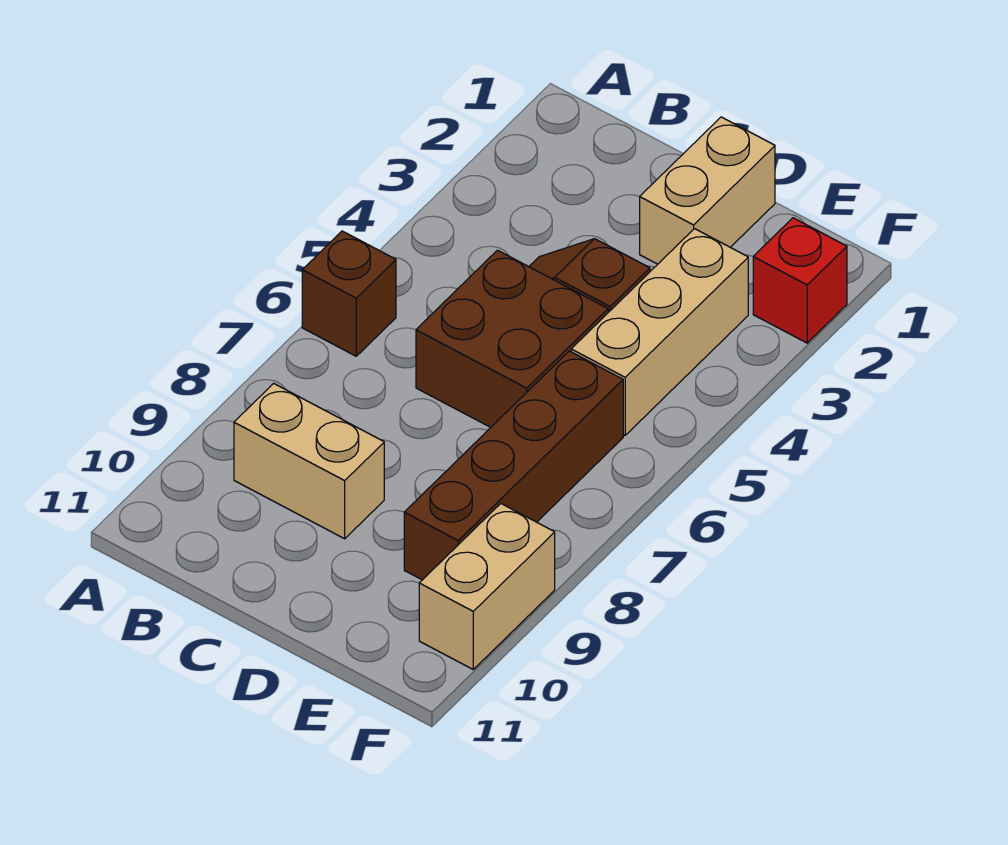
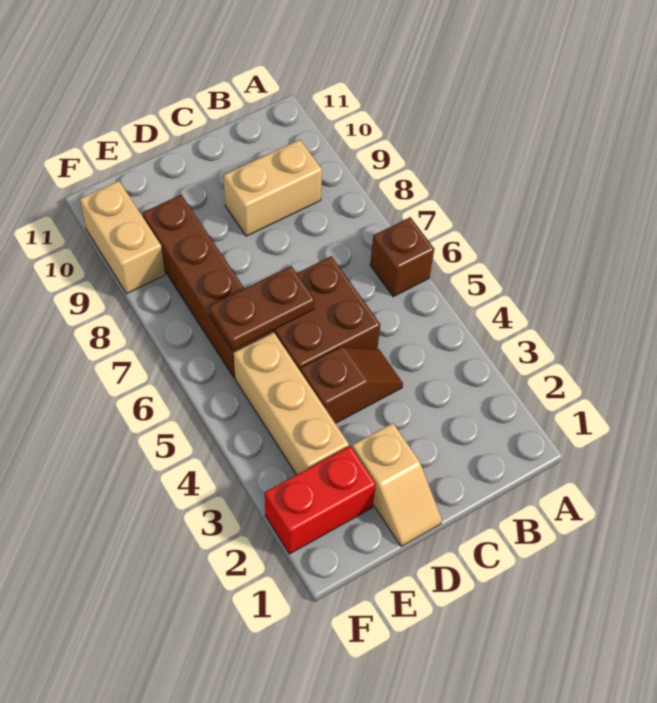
tan brick D1:D2 level 1 -> tan slope D1:D2 level 1 top 2
none -> brown plate D6:E6 level 2
red brick F2 level 1 -> red brick E2:F2 level 1

